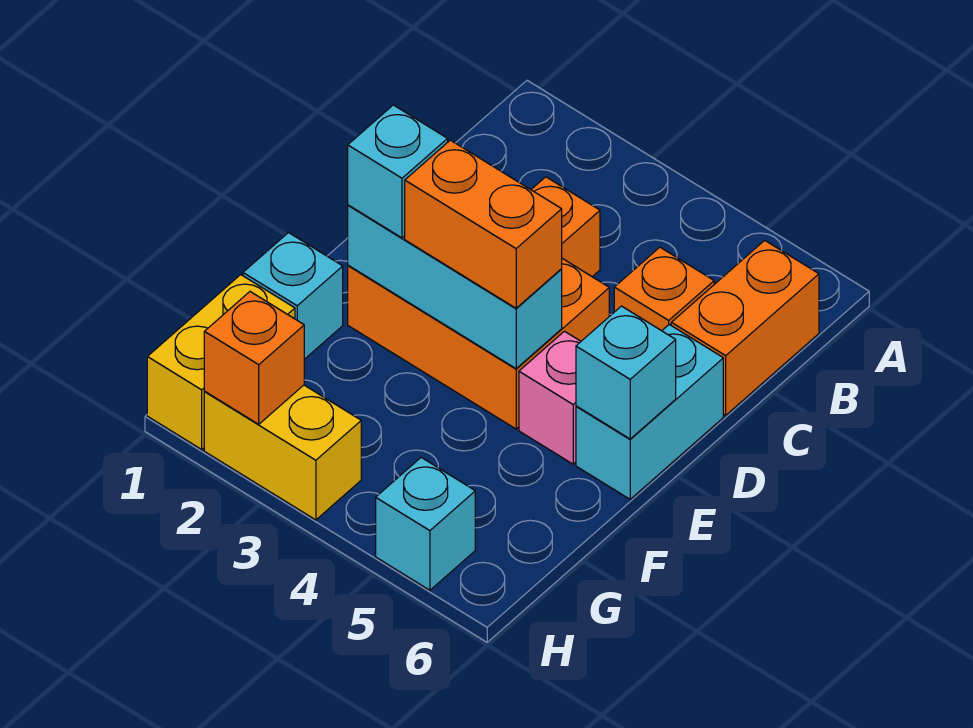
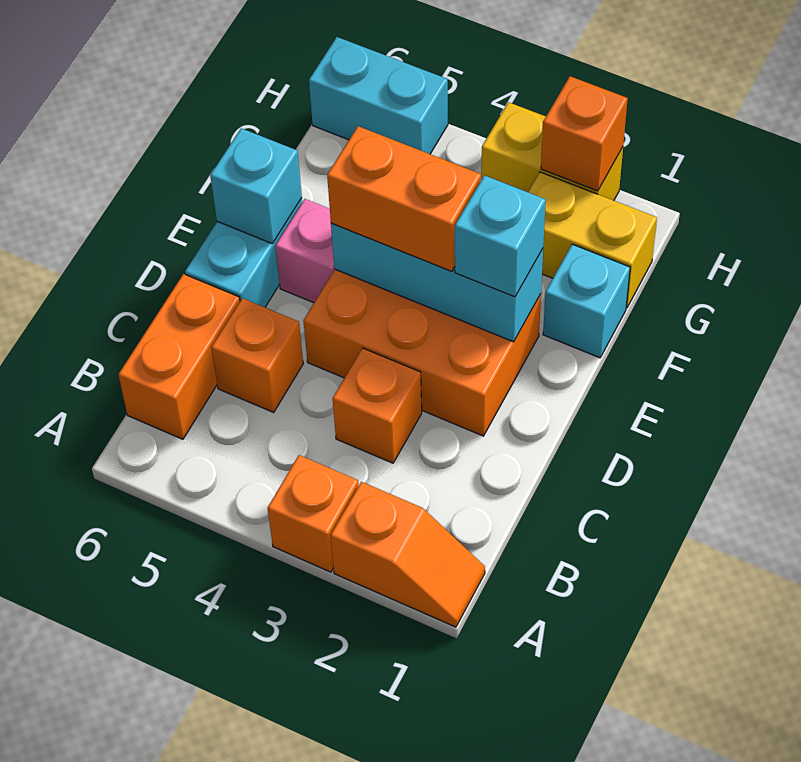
none -> orange slope A1:A2 level 1 top 2
none -> orange brick A3 level 1
yellow brick G1:H1 level 1 -> yellow brick G1:G2 level 1
cyan brick H5 level 1 -> cyan brick H5:H6 level 1

